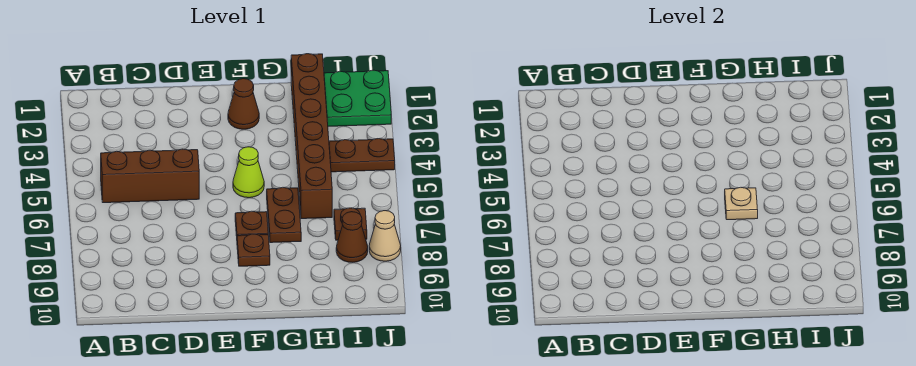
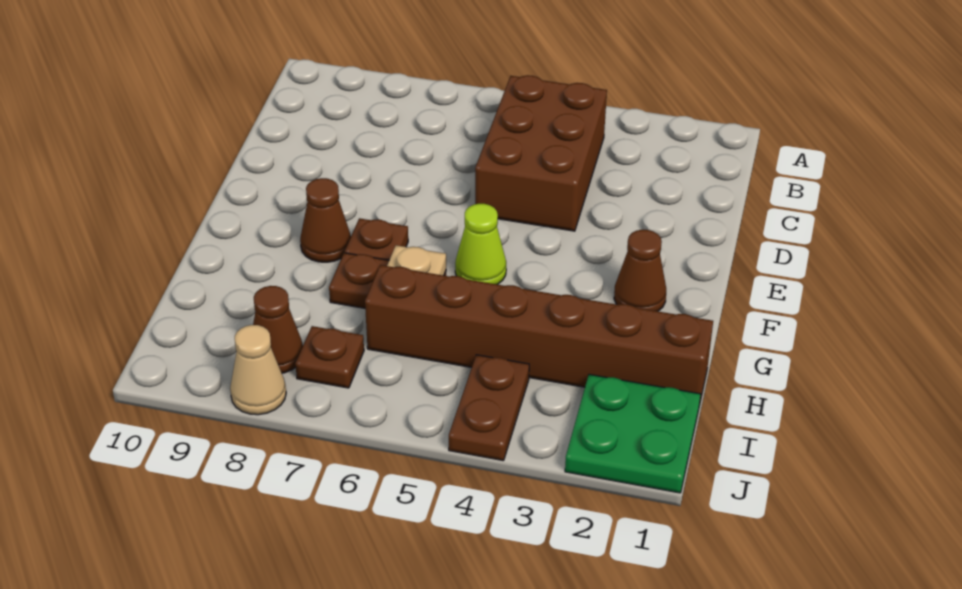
brown brick B5:D5 level 1 -> brown brick B4:D5 level 1
brown plate F8 level 1 -> brown cone F8 level 1

